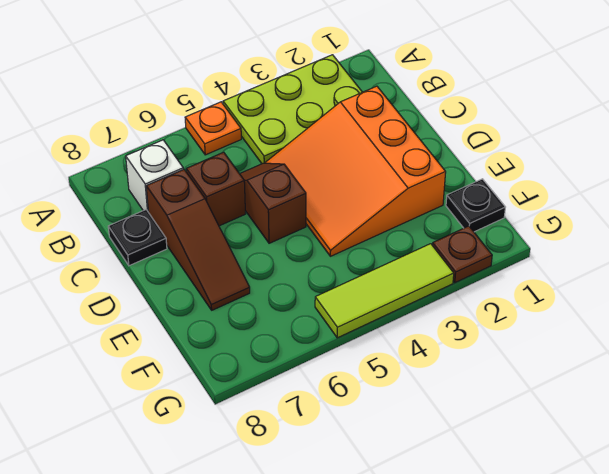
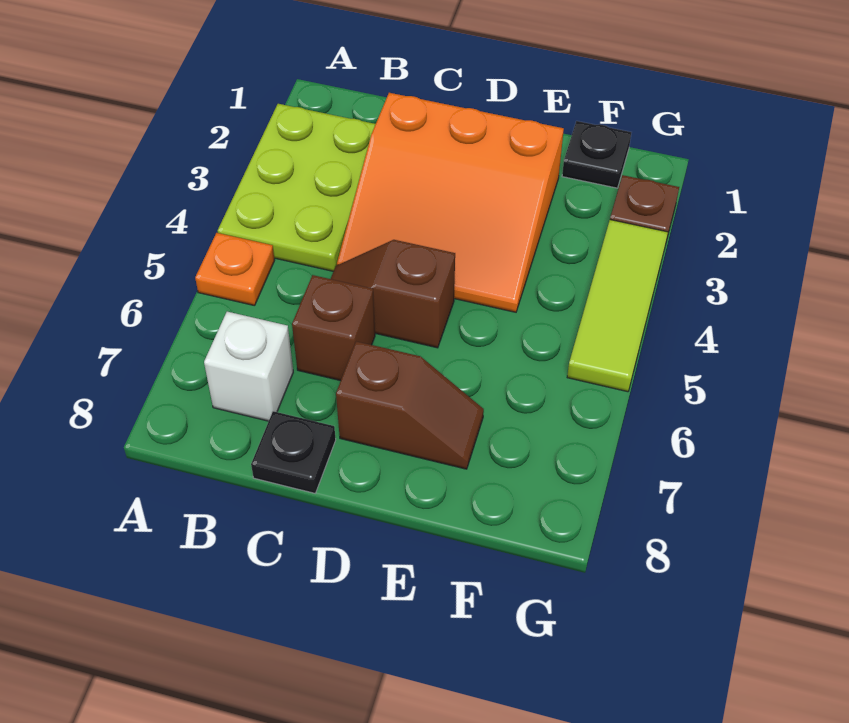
brown slope C7:E7 level 1 top C -> brown slope D7:E7 level 1 top D

